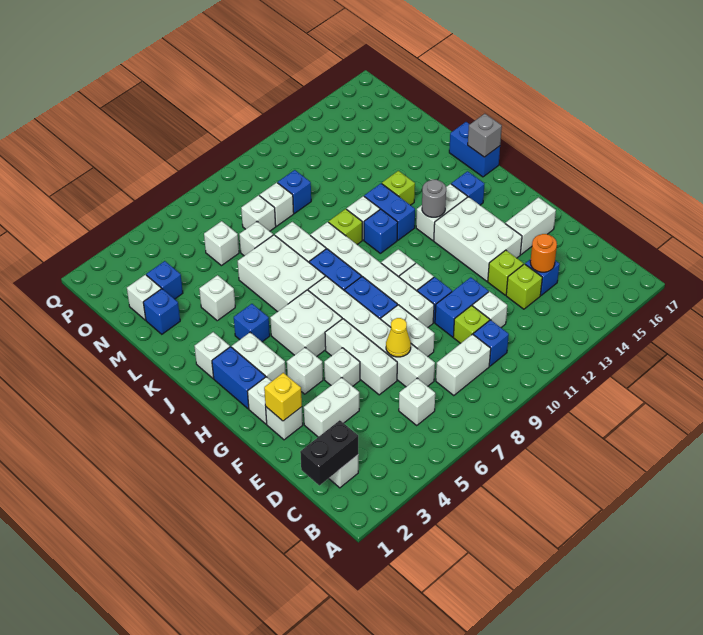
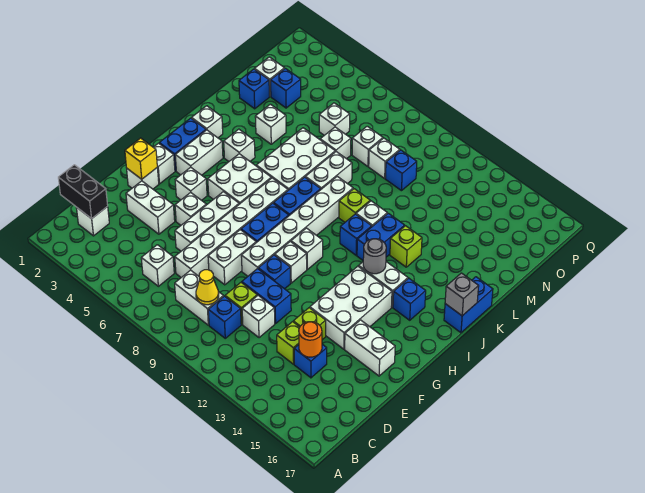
yellow cone E7 level 2 -> yellow cone C9 level 2
blue brick J4 level 1 -> white brick J4 level 1

